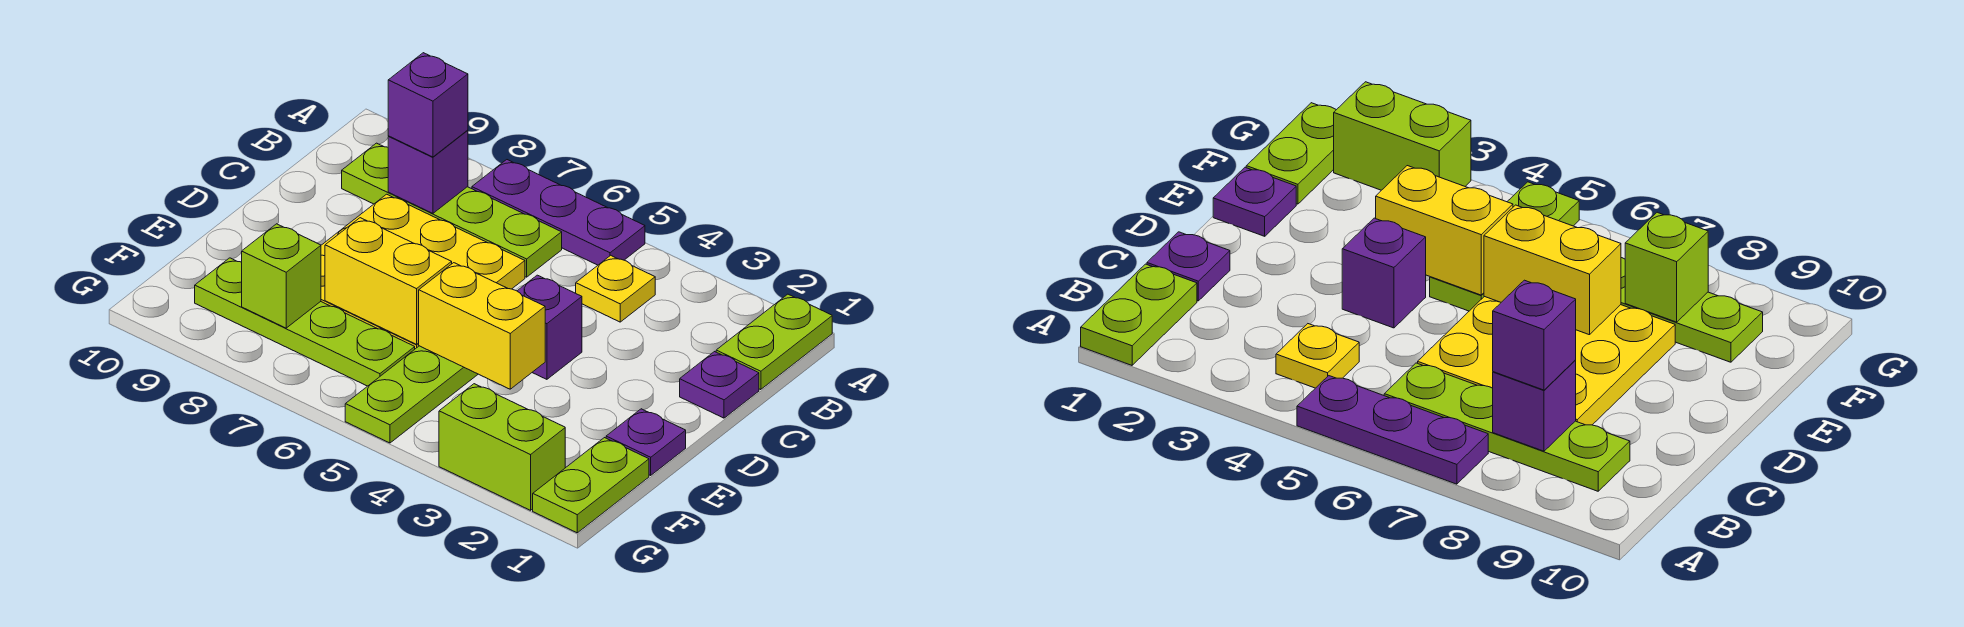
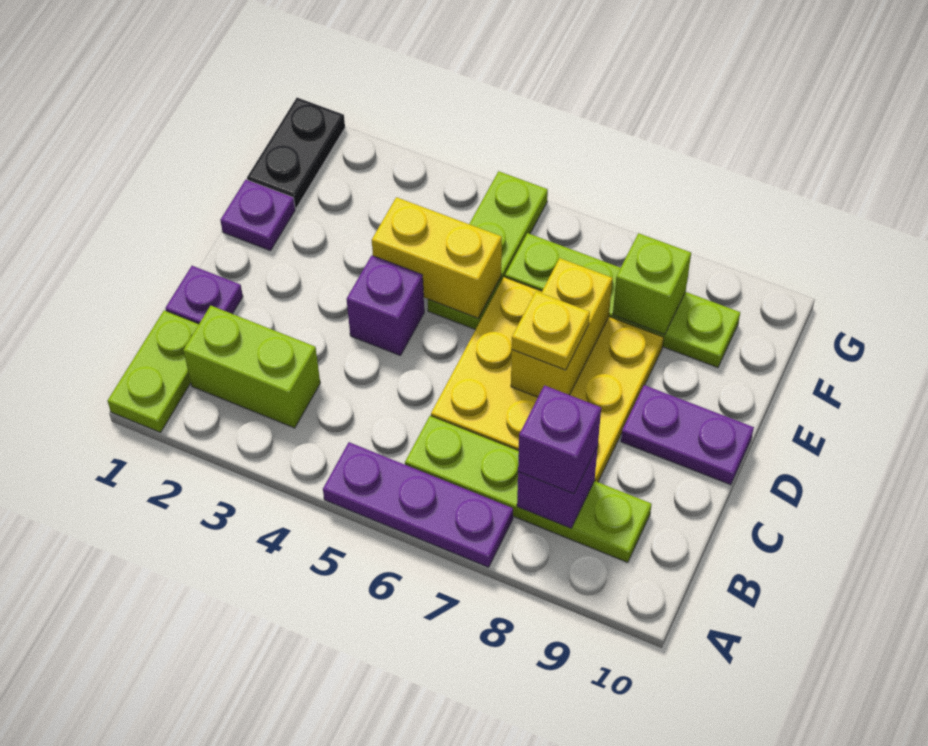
yellow plate B4 level 1 -> yellow plate D7 level 3
none -> purple plate D9:D10 level 1
yellow brick E6:E7 level 2 -> yellow brick D7:E7 level 2
lime plate F1:G1 level 1 -> black plate F1:G1 level 1
lime brick G2:G3 level 1 -> lime brick B2:B3 level 1

